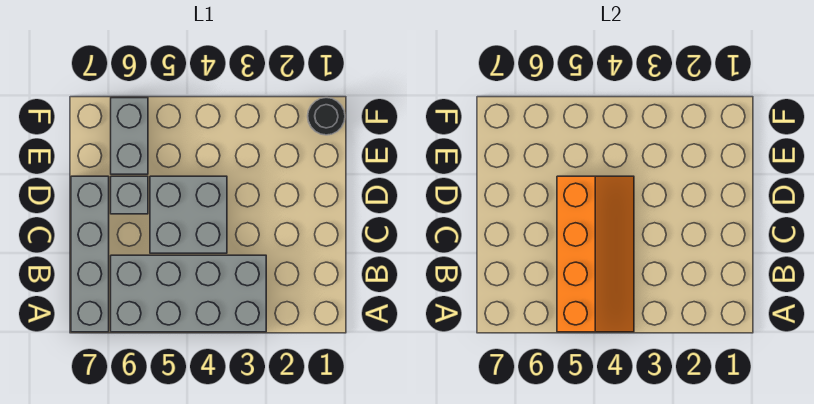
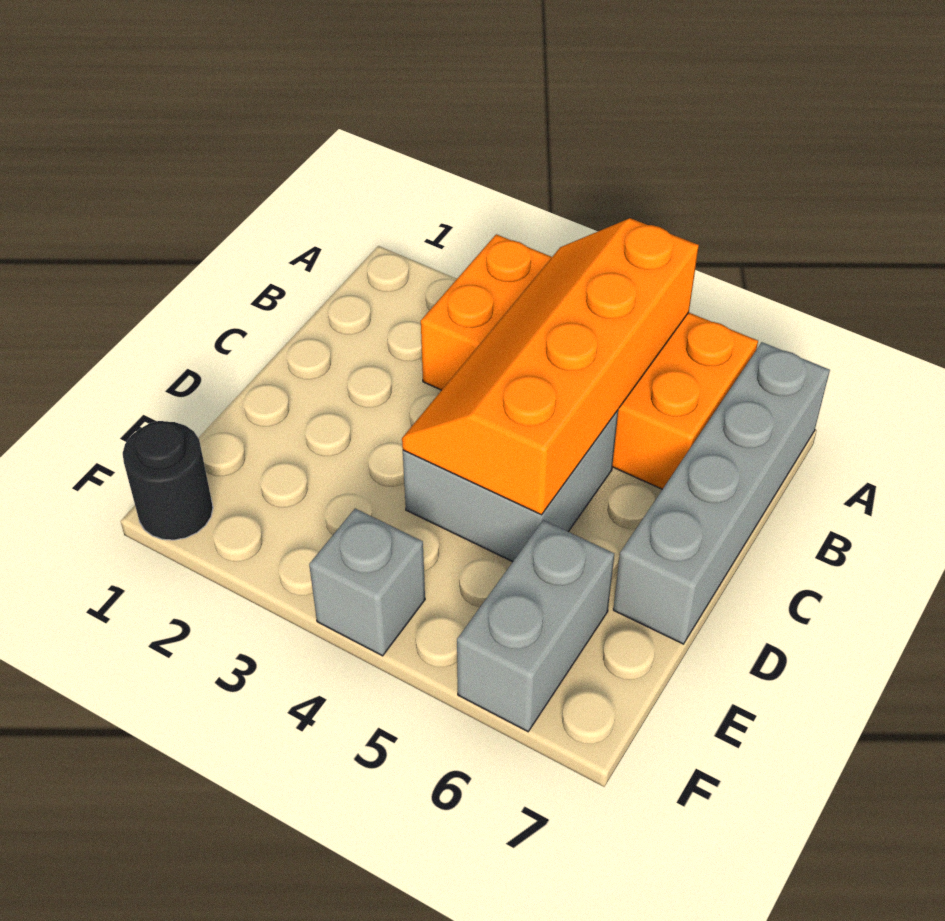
grey brick A3:B6 level 1 -> orange brick A3:B6 level 1
grey brick D6 level 1 -> grey brick F4 level 1

